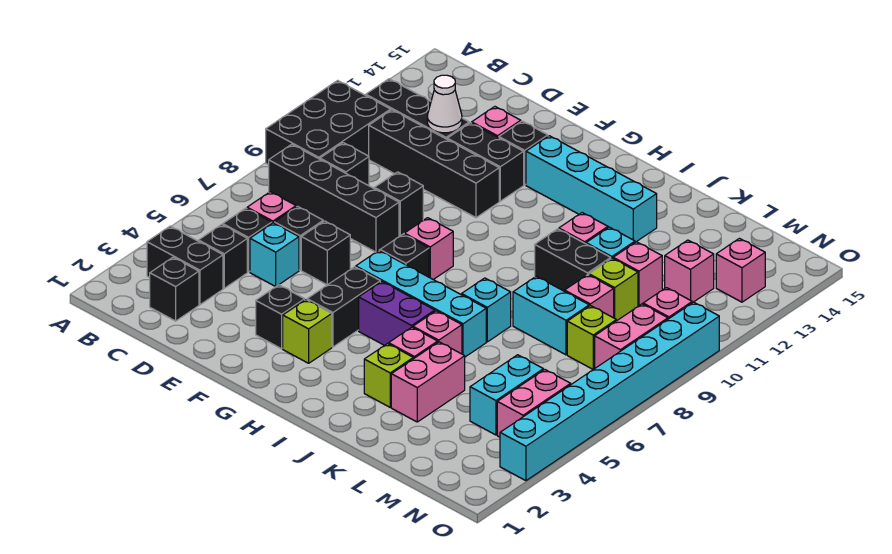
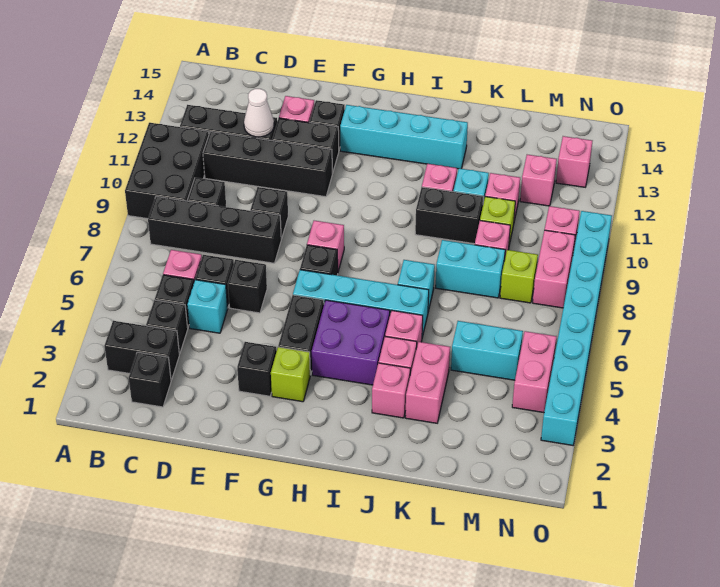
purple brick H5:I5 level 1 -> purple brick H4:I5 level 1
lime brick J3 level 1 -> pink brick J3 level 1
cyan brick M4:M5 level 1 -> cyan brick L5:M5 level 1

